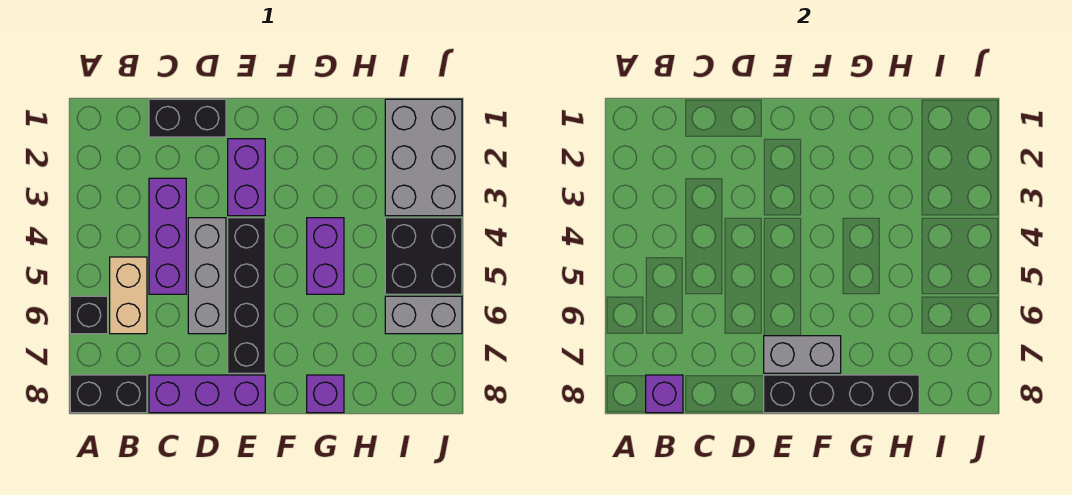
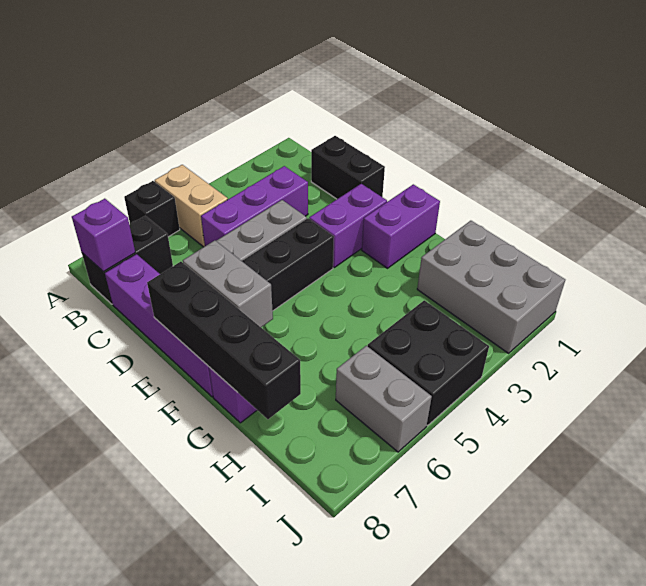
black brick A8:B8 level 1 -> black brick B7:B8 level 1
tan brick B5:B6 level 1 -> tan brick A5:B5 level 1
purple brick C8:E8 level 1 -> purple brick C8:F8 level 1
purple brick G4:G5 level 1 -> purple brick F1:F2 level 1
grey brick I1:J3 level 1 -> grey brick H1:J2 level 1

